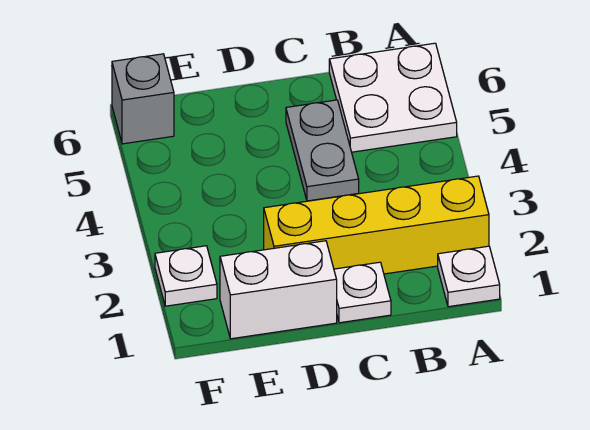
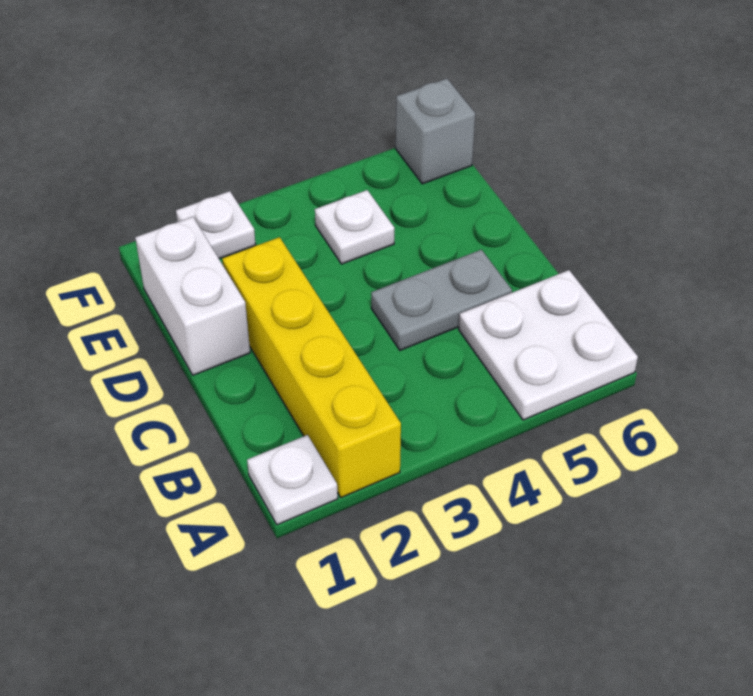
white plate C1 level 1 -> white plate E4 level 1

